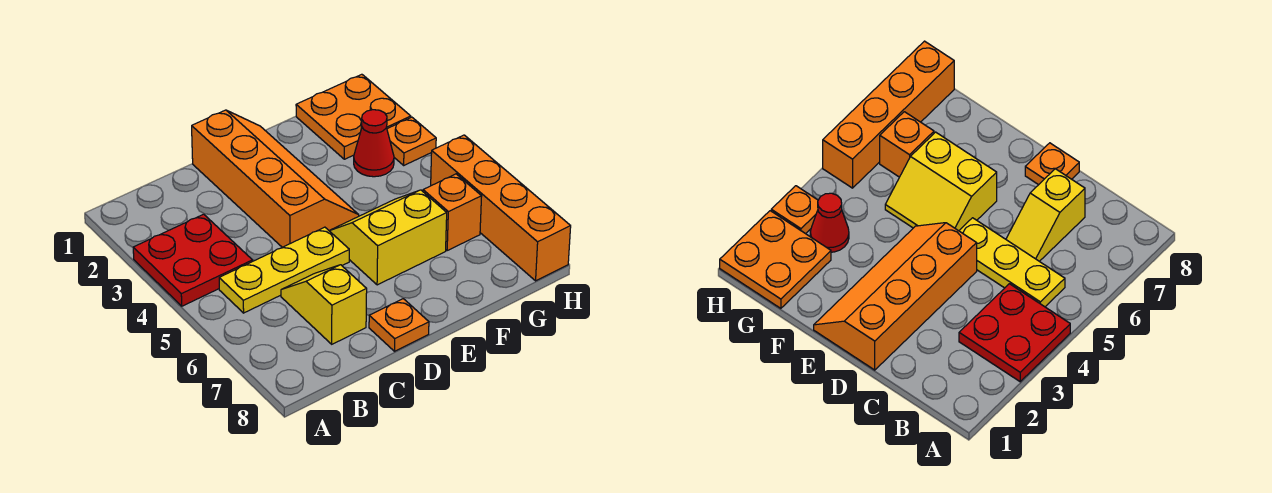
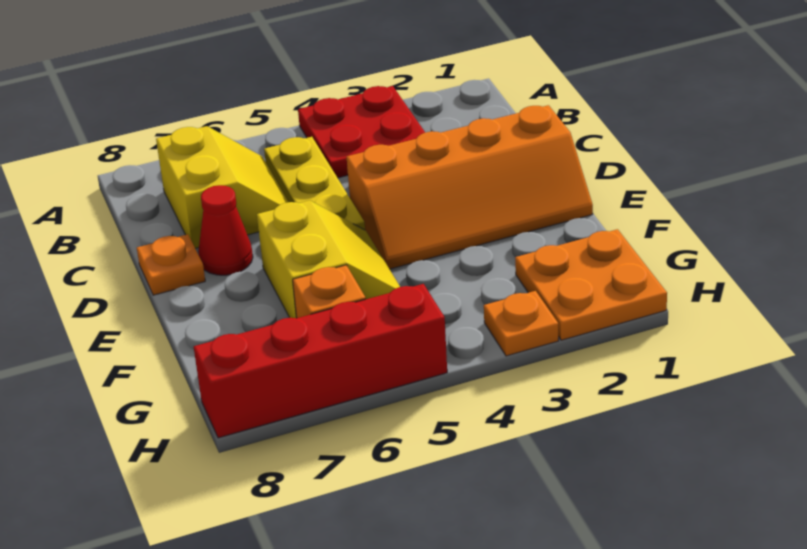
yellow slope C6:C7 level 1 top 7 -> yellow slope B6:C7 level 1 top 7
red cone G3 level 1 -> red cone D7 level 1
orange brick H5:H8 level 1 -> red brick H5:H8 level 1

